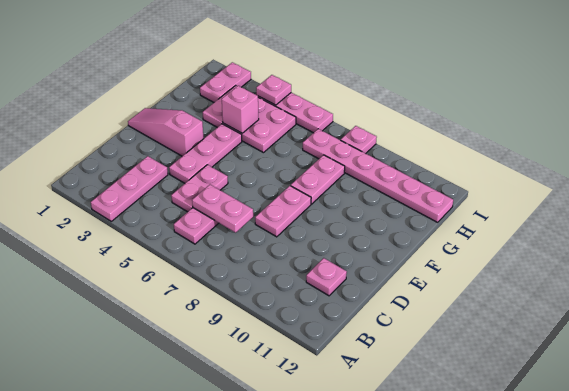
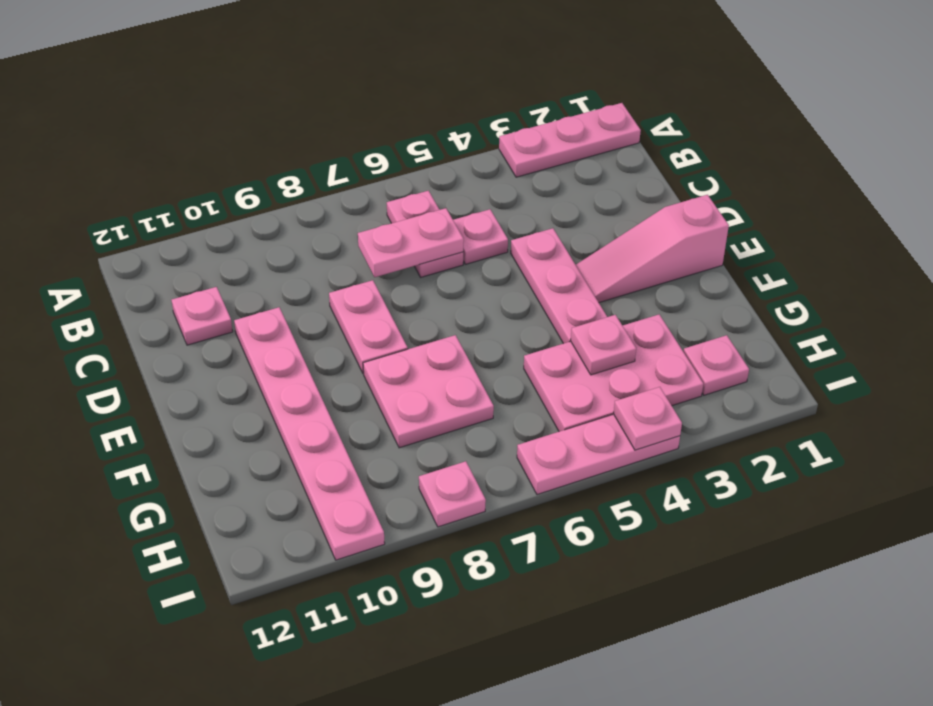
pink plate A3:C3 level 1 -> pink plate A1:A3 level 1
pink plate C5:D5 level 1 -> pink plate C5 level 1
pink slope E1:E3 level 1 top 3 -> pink slope E1:E3 level 1 top 1
pink plate F8:G8 level 1 -> pink plate F7:G8 level 1
pink brick G4 level 2 -> pink plate G4 level 2
pink plate H2:I2 level 1 -> pink plate H2 level 1
pink plate H7:H12 level 1 -> pink plate D10:I10 level 1

